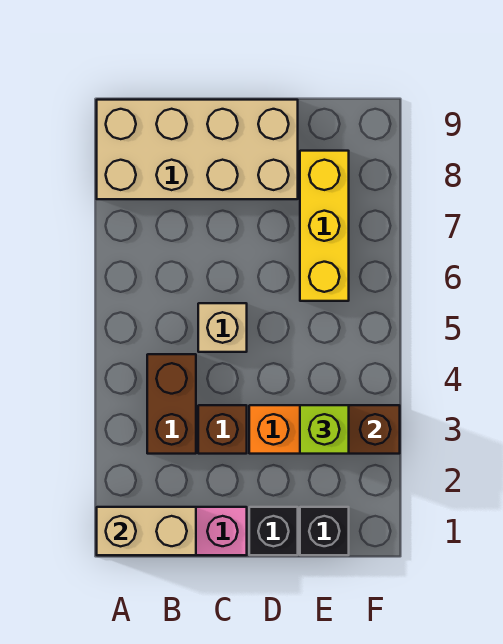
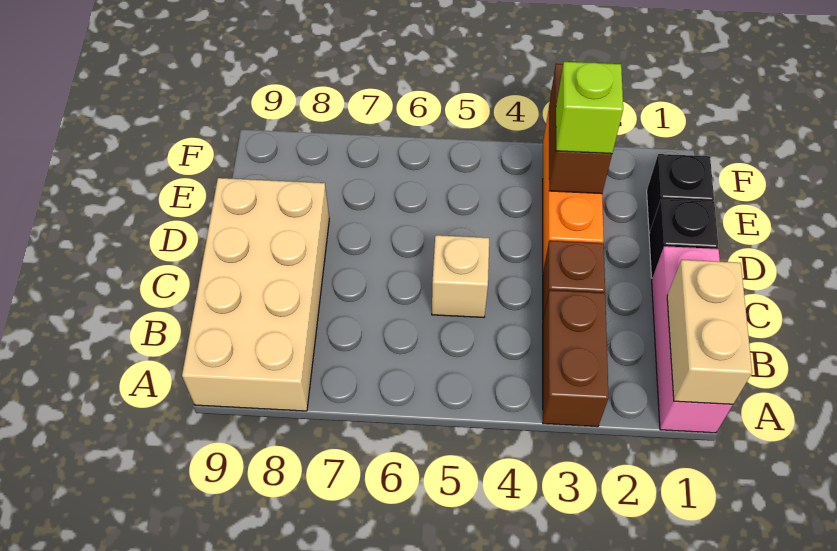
brown brick B3:B4 level 1 -> brown brick A3:B3 level 1
yellow brick E6:E8 level 1 -> none

